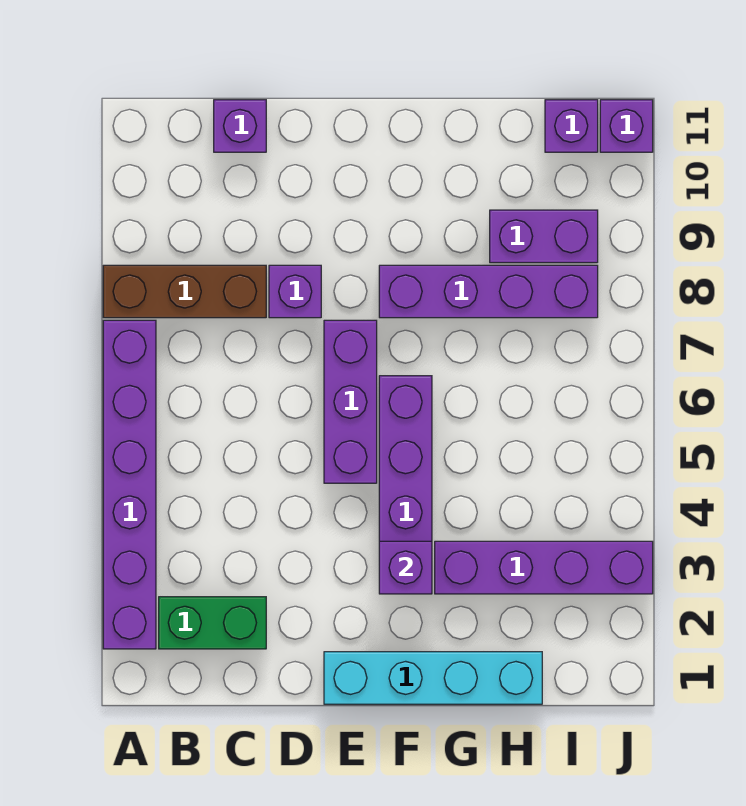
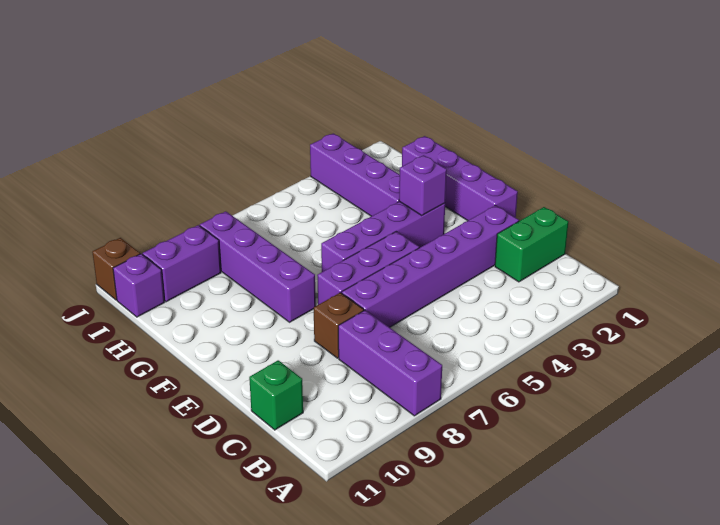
purple brick A2:A7 level 1 -> purple brick D2:D7 level 1
brown brick A8:C8 level 1 -> purple brick A8:C8 level 1
green brick B2:C2 level 1 -> green brick C1:C2 level 1
purple brick C11 level 1 -> green brick C11 level 1
purple brick D8 level 1 -> brown brick D8 level 1
cyan brick E1:H1 level 1 -> purple brick E1:H1 level 1
purple brick H9:I9 level 1 -> purple brick I9:I10 level 1
purple brick J11 level 1 -> brown brick J11 level 1

